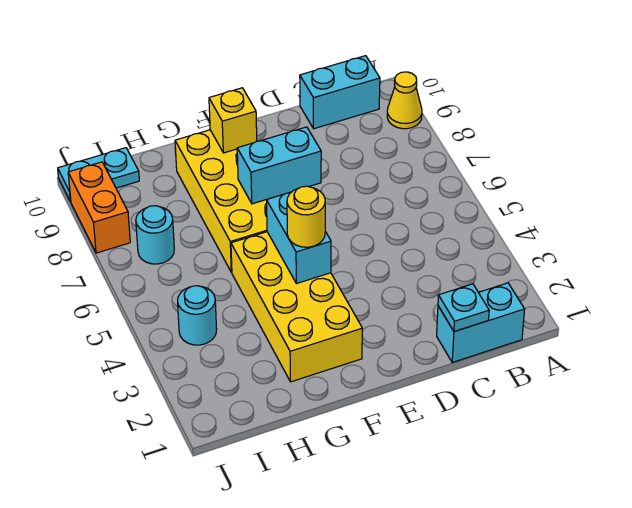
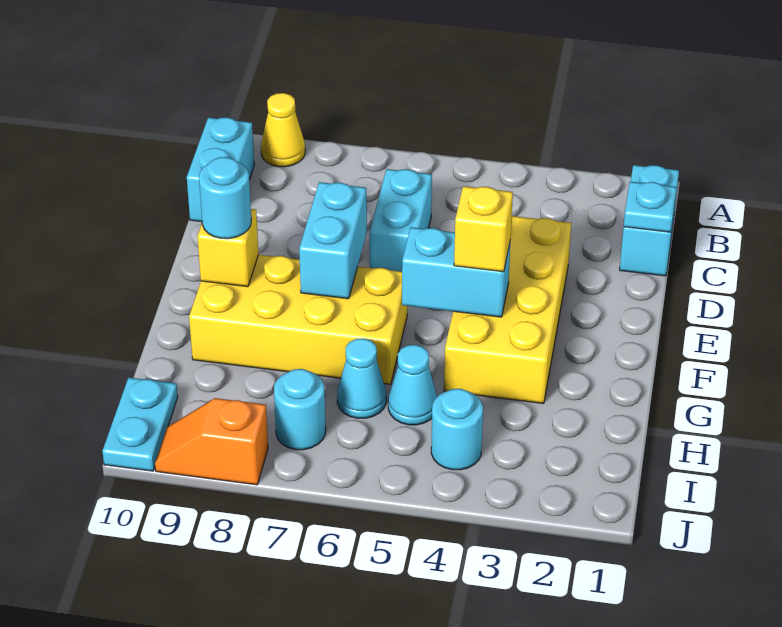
none -> cyan brick C6:D6 level 1
yellow brick F2:G5 level 1 -> yellow brick D3:G4 level 1
yellow round brick F4 level 3 -> yellow brick F4 level 3
none -> cyan round brick F9 level 3
none -> cyan cone H5 level 1
none -> cyan cone H6 level 1
orange brick J8:J9 level 1 -> orange slope J8:J9 level 1 top 8

